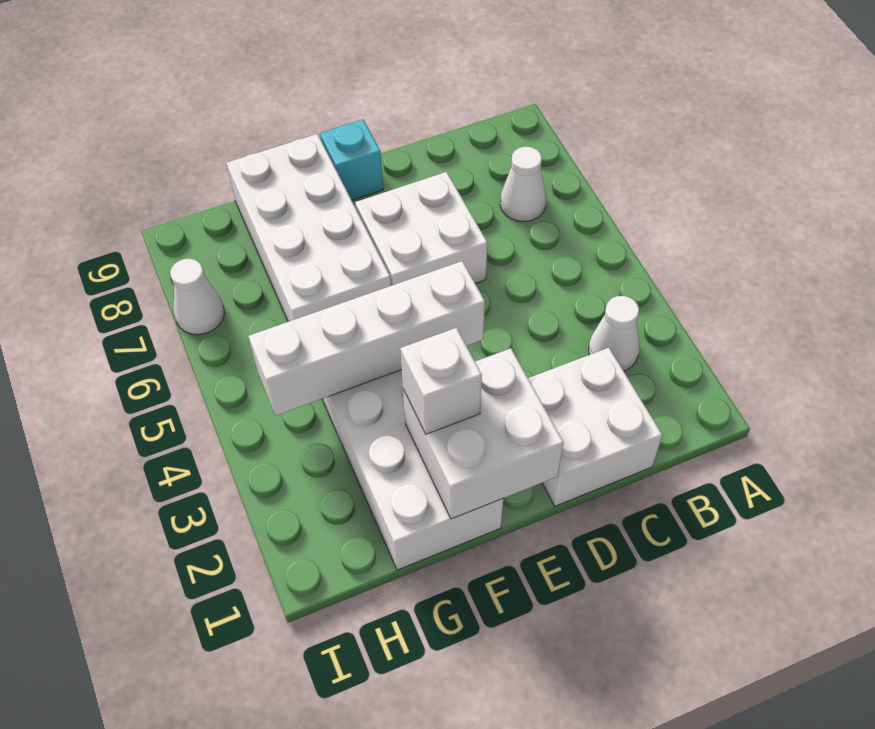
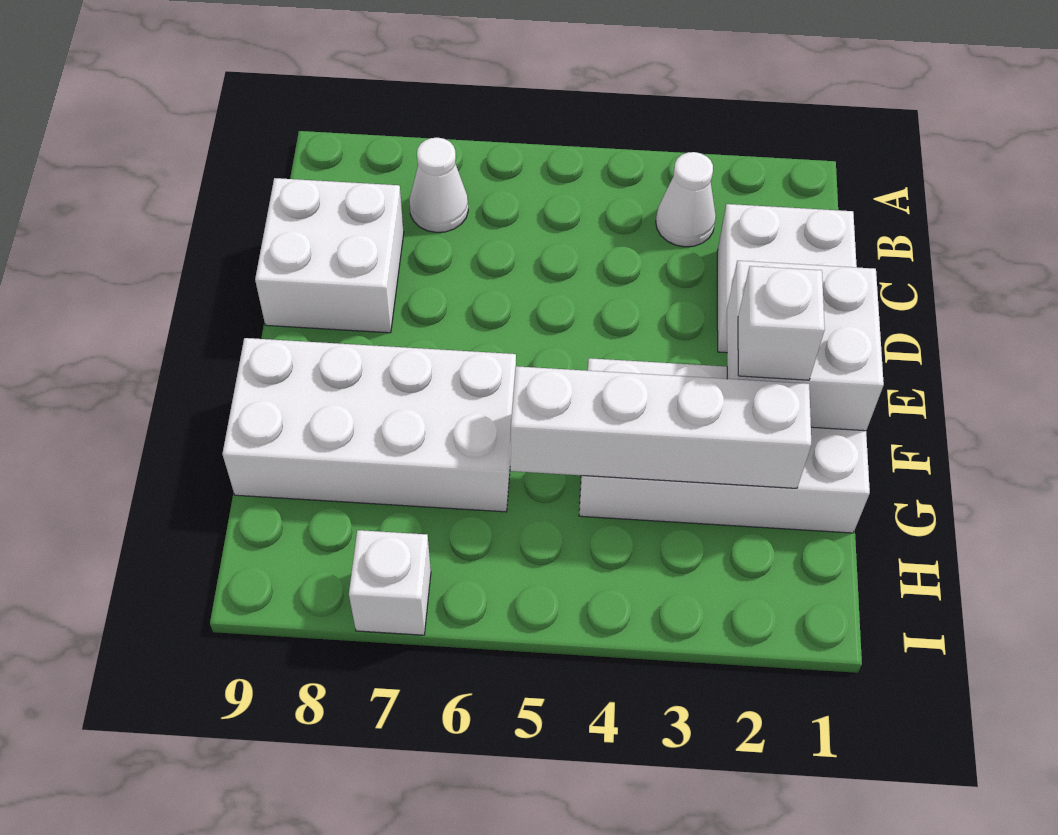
white brick D6:E7 level 1 -> white brick C8:D9 level 1
white brick E4:H4 level 2 -> white brick G2:G5 level 2
cyan brick E9 level 1 -> none
white cone I7 level 1 -> white brick I7 level 1

